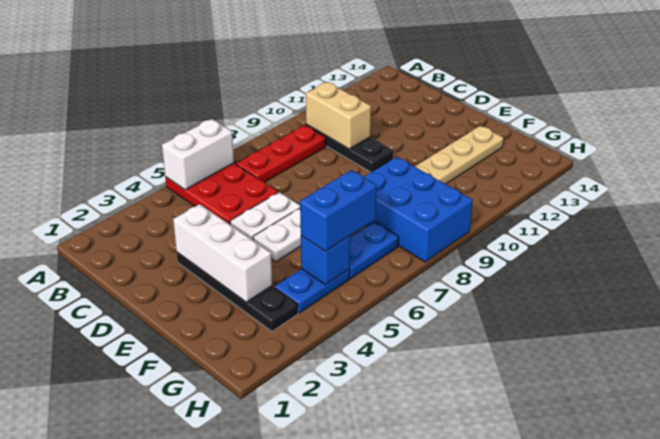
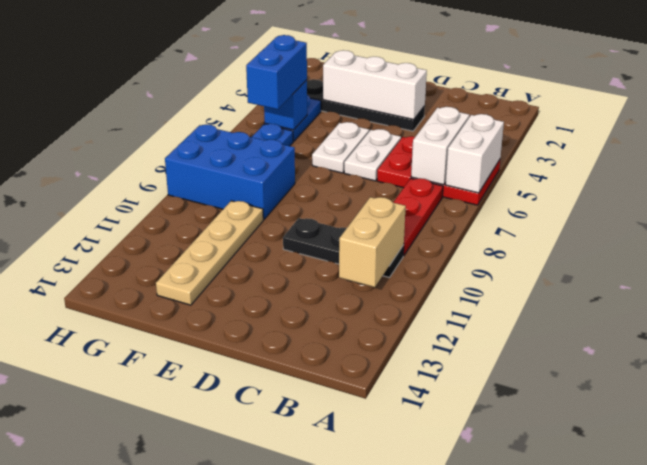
none -> white brick B5:B6 level 2
tan brick B10:C10 level 2 -> tan brick B10:B11 level 2

